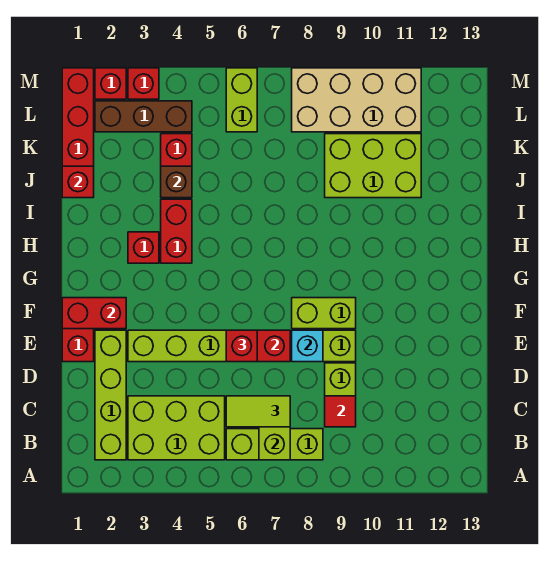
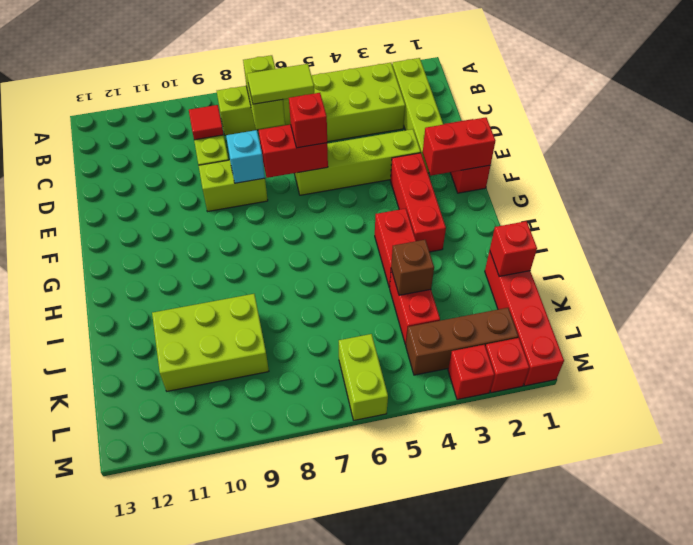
lime brick F8:F9 level 1 -> none
red brick H3 level 1 -> red brick F3:H3 level 1
tan brick L8:M11 level 1 -> none

